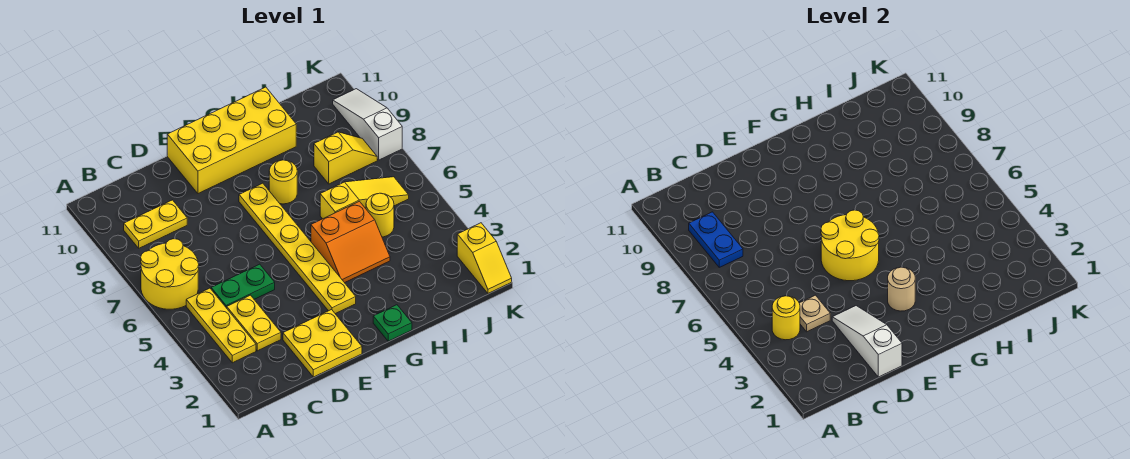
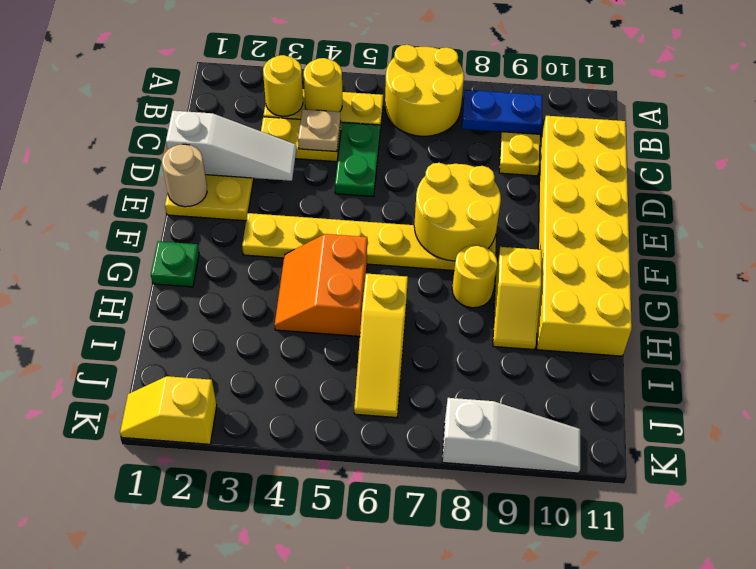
yellow round brick E5:F6 level 2 -> yellow round brick E7:F8 level 2
yellow brick E10:H11 level 1 -> yellow brick C10:H11 level 1
tan round brick F3 level 2 -> tan round brick E1 level 2
yellow round brick I5 level 1 -> yellow round brick B3 level 2
yellow slope I8:J8 level 1 top I -> yellow slope G9:H9 level 1 top G

